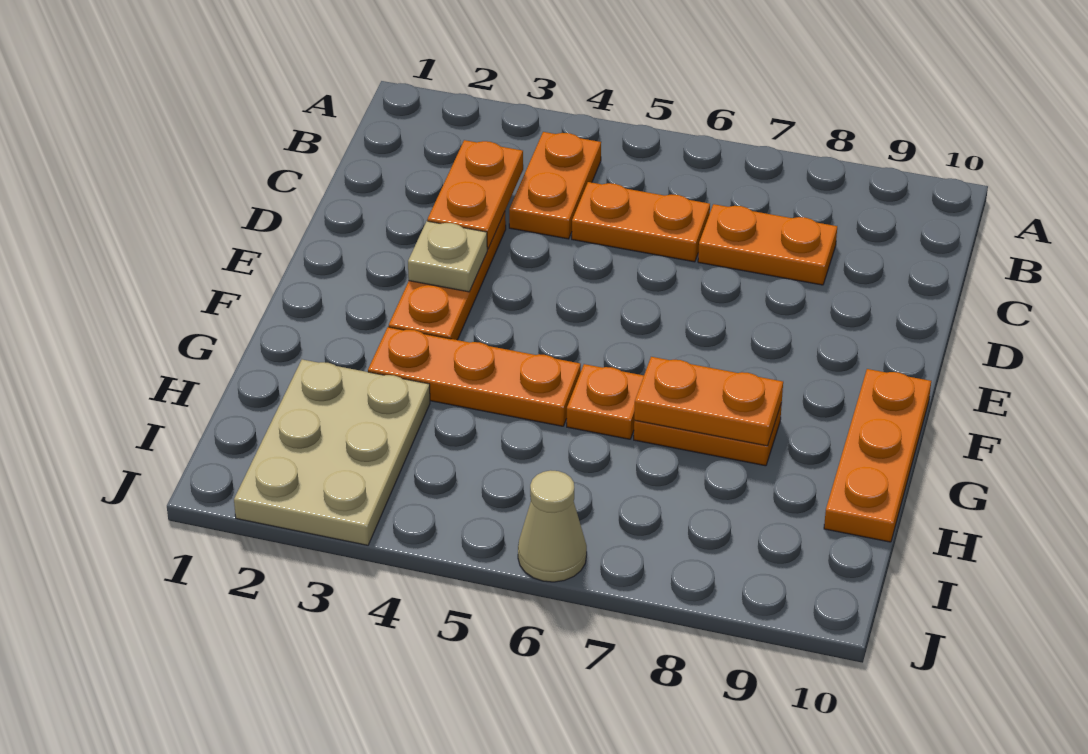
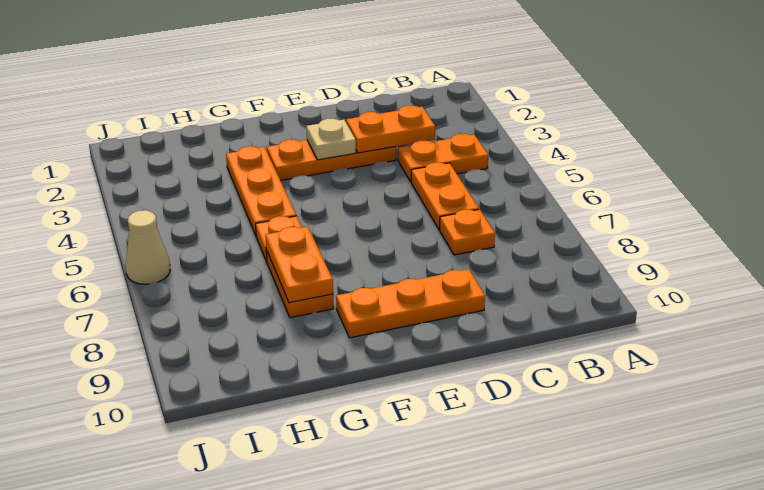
orange plate C7:C8 level 1 -> orange plate C7 level 1
orange plate F10:H10 level 1 -> orange plate D9:F9 level 1
tan plate H2:J3 level 1 -> none

